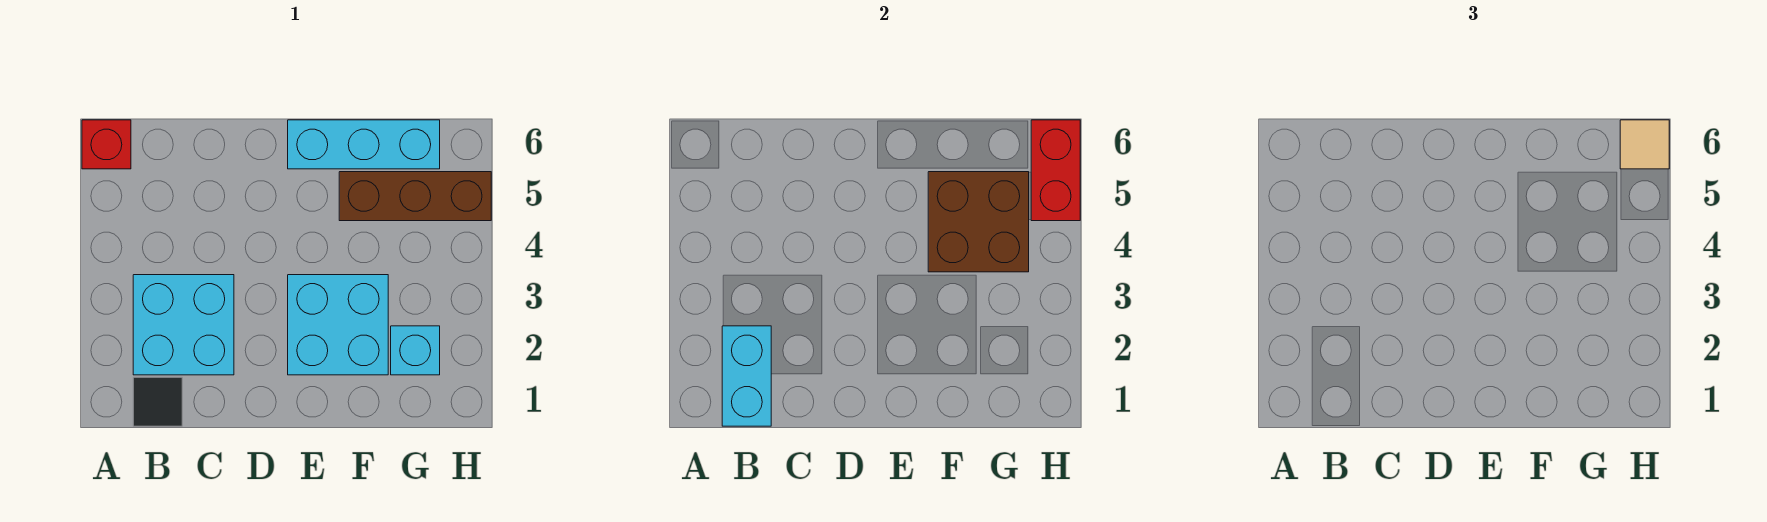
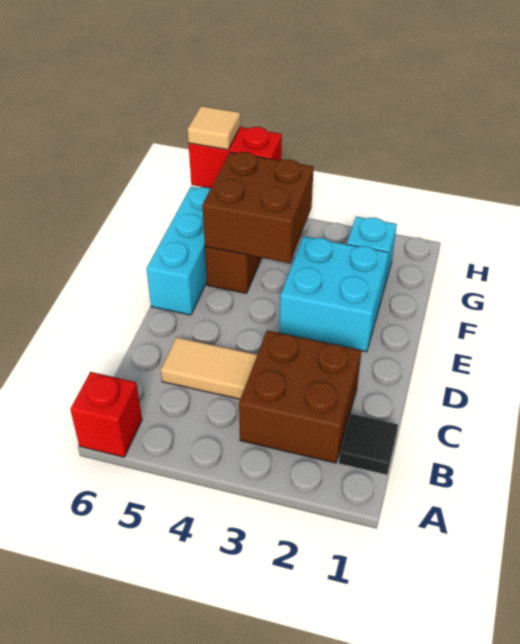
cyan brick B1:B2 level 2 -> none
cyan brick B2:C3 level 1 -> brown brick B2:C3 level 1
none -> tan tile C4:C5 level 1

